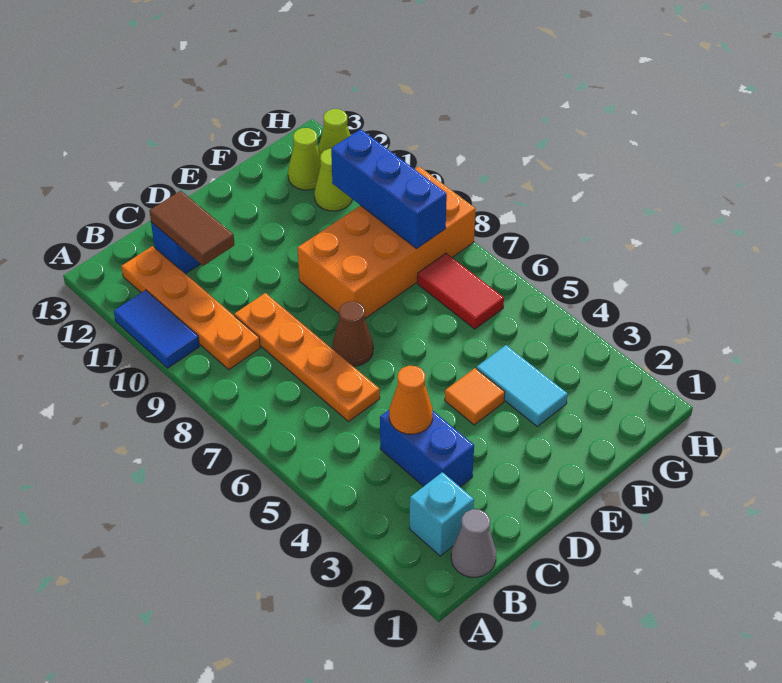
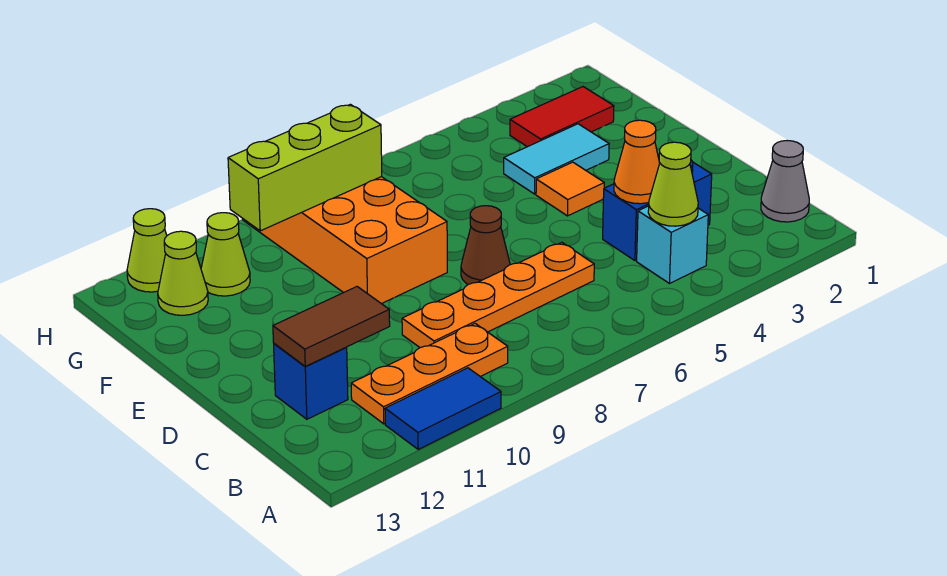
cyan brick B2 level 1 -> cyan brick B4 level 1
none -> lime cone B4 level 2
orange plate B9:B12 level 1 -> orange plate B9:B11 level 1
red tile G6:G7 level 1 -> red tile G2:G3 level 1
blue brick G8:G10 level 2 -> lime brick G8:G10 level 2

